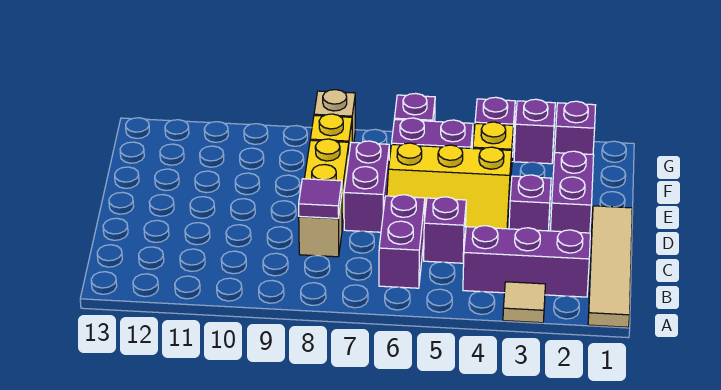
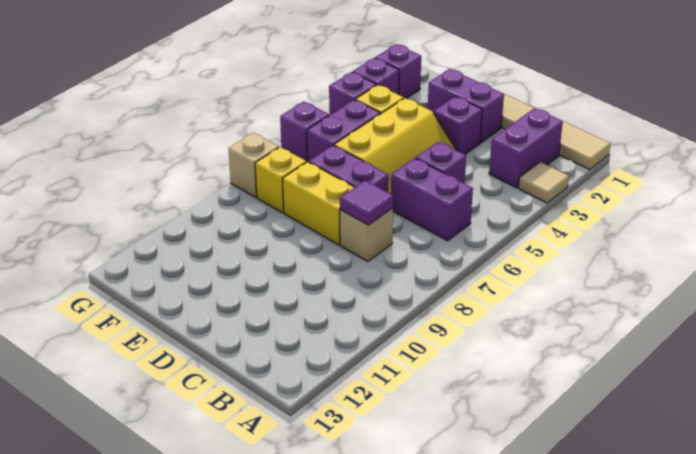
purple brick B2:B4 level 1 -> purple brick B2:B3 level 1

